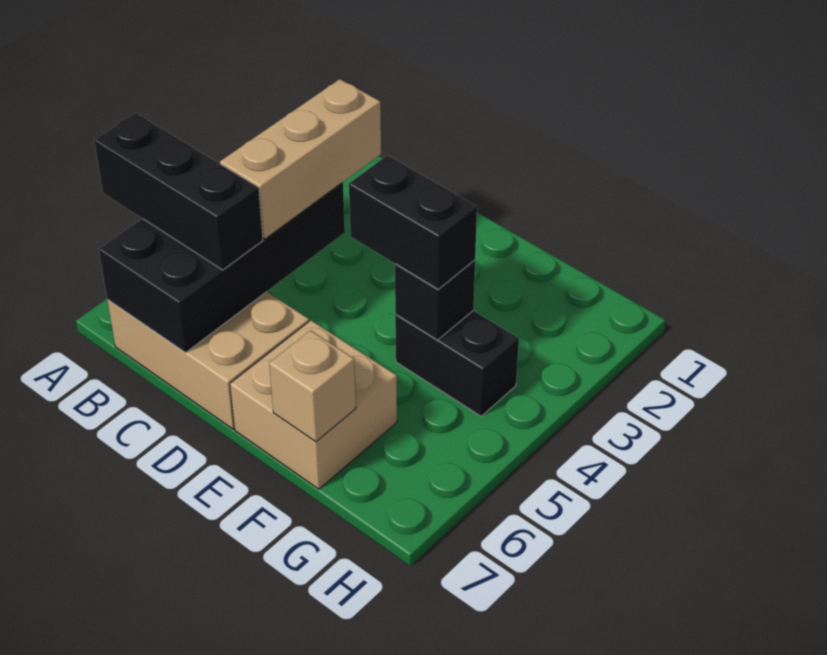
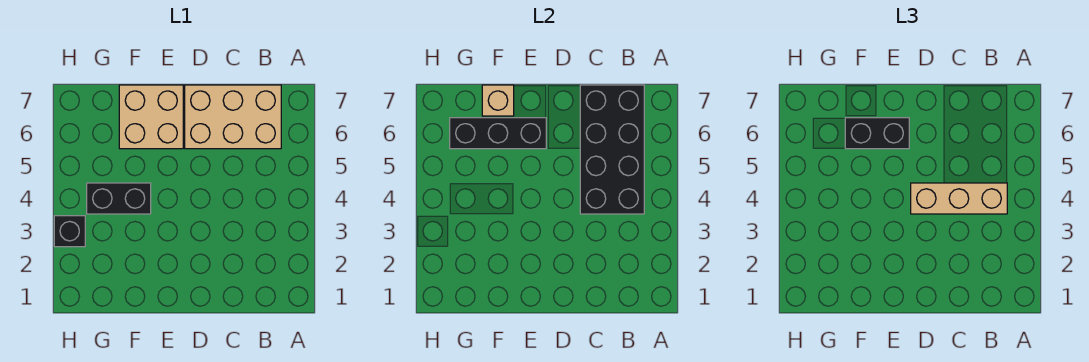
black brick A6:C6 level 3 -> black brick E6:G6 level 2
tan brick C3:C5 level 3 -> tan brick B4:D4 level 3
black brick E4:F4 level 3 -> black brick E6:F6 level 3
black brick F4 level 2 -> black brick H3 level 1

